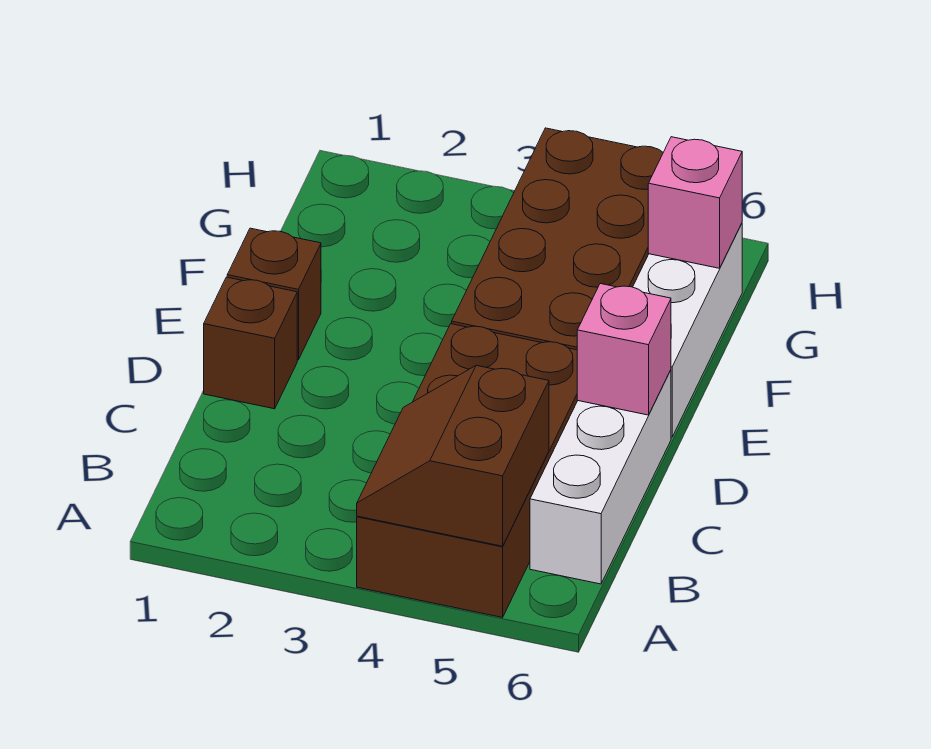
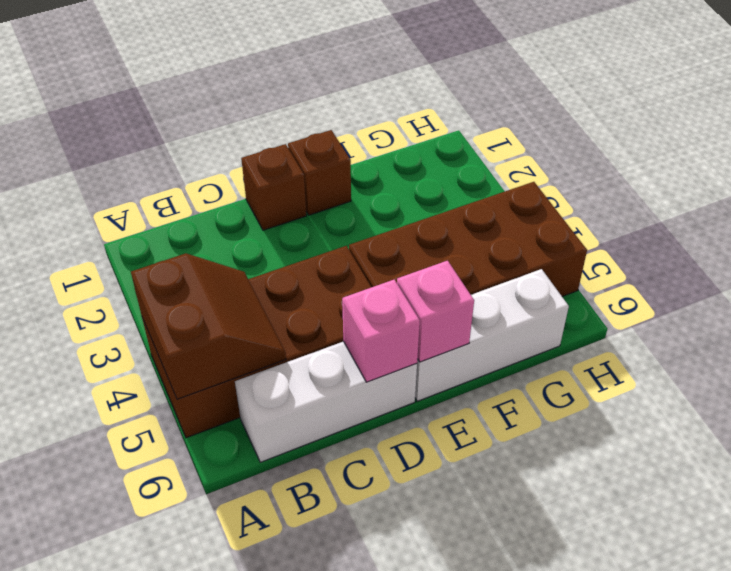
brown slope A4:B5 level 2 top 5 -> brown slope A4:B5 level 2 top A
pink brick G6 level 2 -> pink brick E6 level 2

